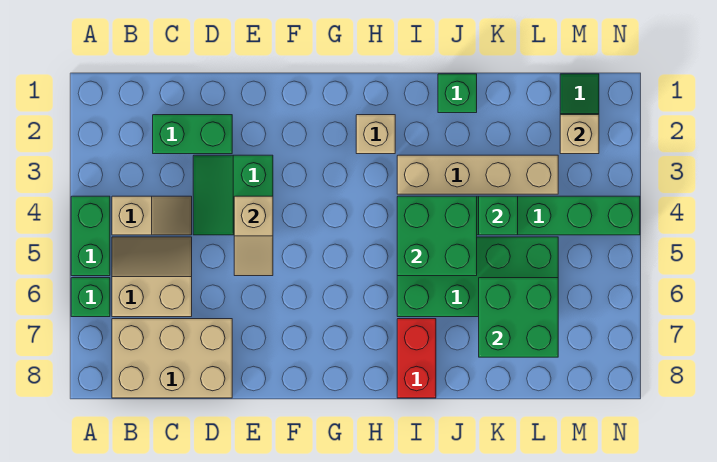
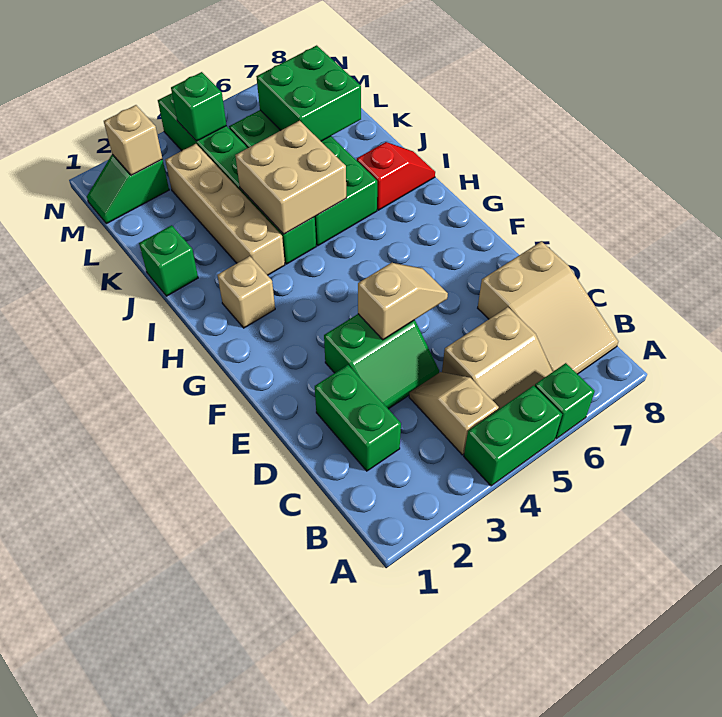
tan slope B5:C6 level 1 top 6 -> tan slope B5:C6 level 1 top C
tan brick B7:D8 level 1 -> tan slope B7:D8 level 1 top D
green brick I4:J5 level 2 -> tan brick I4:J5 level 2
red brick I7:I8 level 1 -> red slope I7:I8 level 1 top 7
green brick K4 level 2 -> green brick M4 level 2

